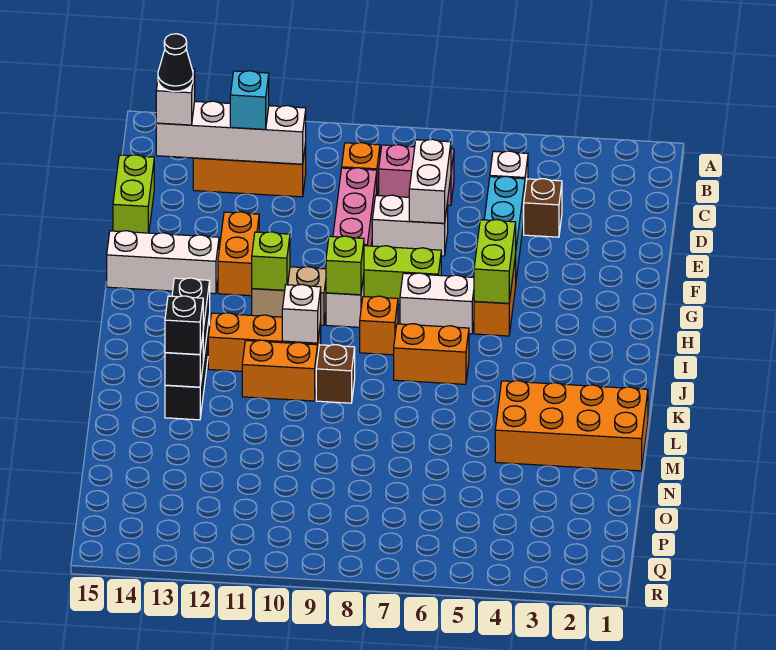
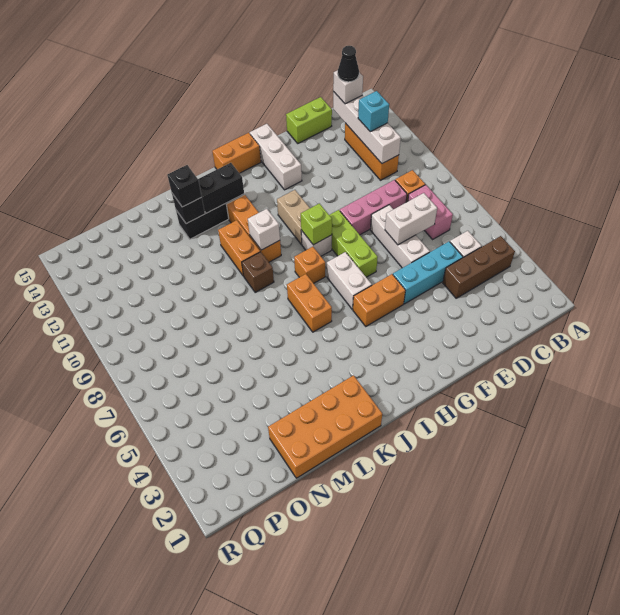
brown brick D4 level 1 -> brown brick B4:D4 level 1
white brick E7:E8 level 1 -> white brick E6:E8 level 1
orange brick F12:G12 level 1 -> orange brick H15:I15 level 1
lime brick G5:H5 level 2 -> none
lime brick H11 level 2 -> none
orange brick L1:M4 level 1 -> orange brick K1:N2 level 1

